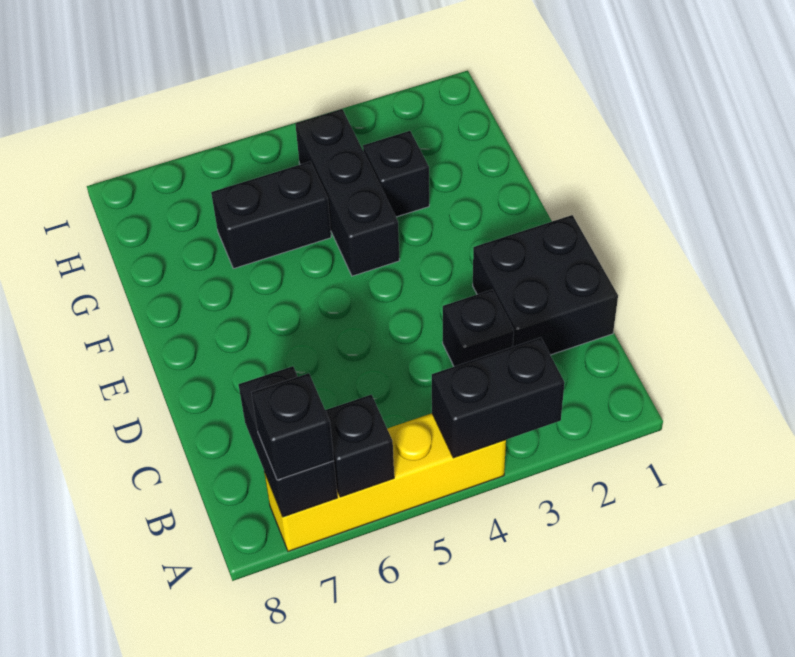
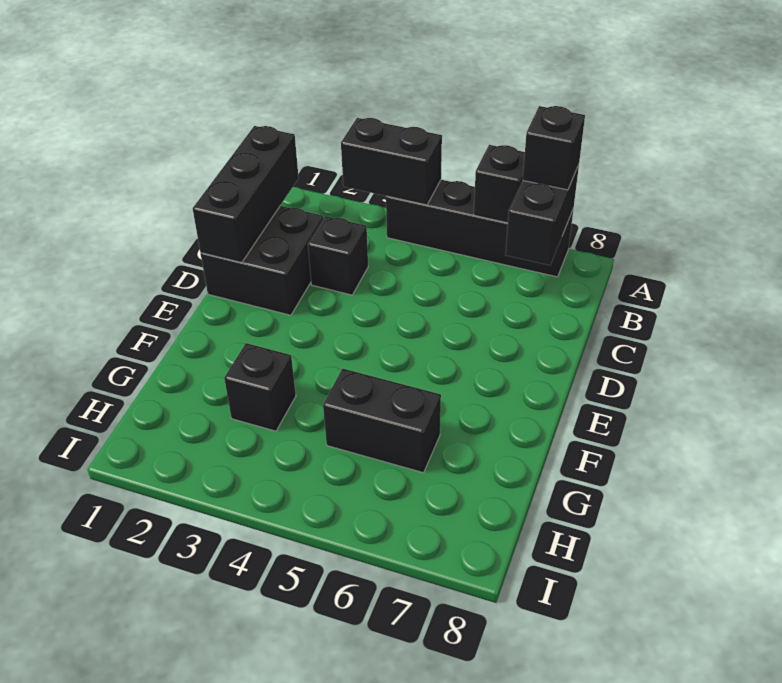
yellow brick A4:A7 level 1 -> black brick A4:A7 level 1
black brick F4:H4 level 1 -> black brick B1:D1 level 2

